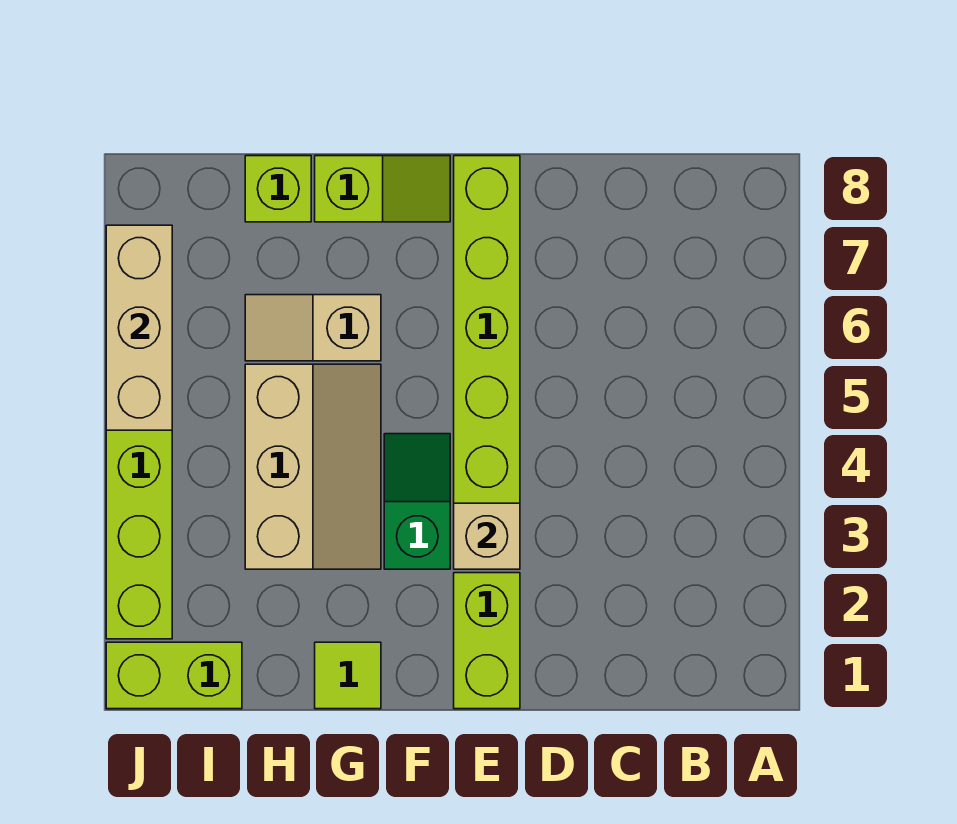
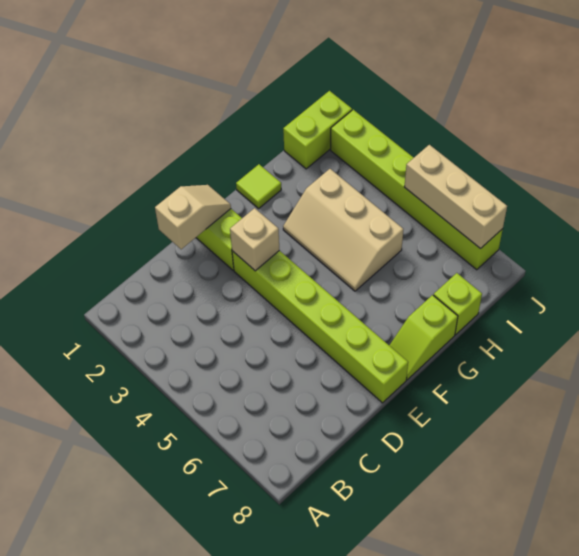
green slope F3:F4 level 1 top 3 -> none
tan slope G6:H6 level 1 top G -> tan slope D1:E1 level 2 top D

